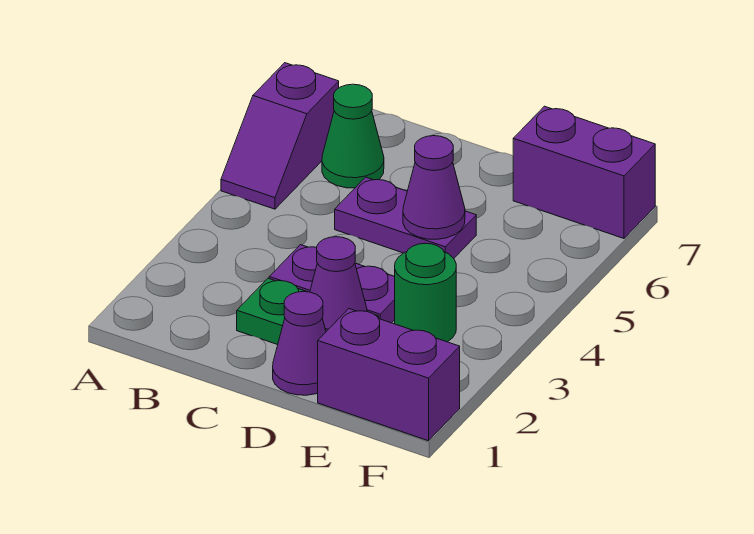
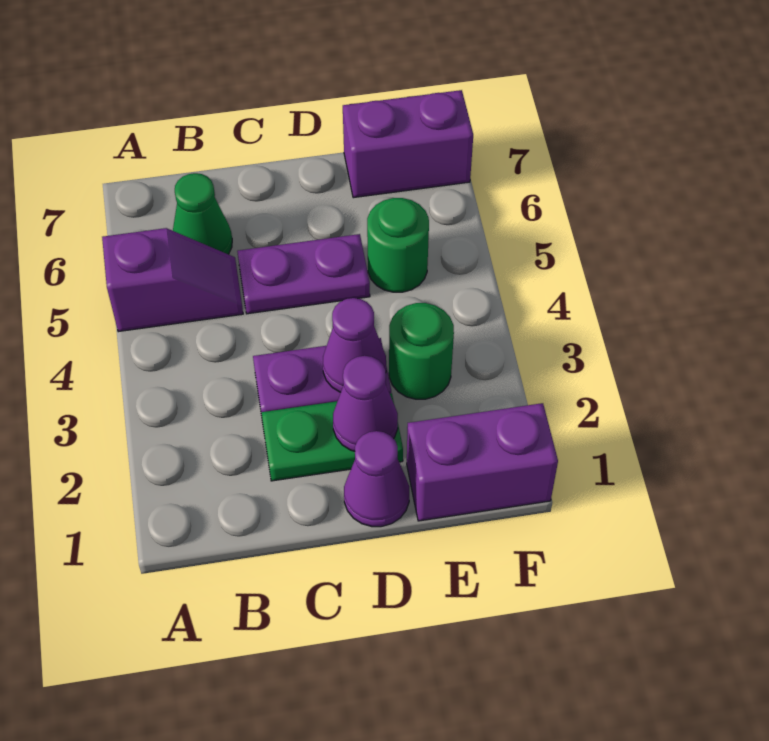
purple slope A5:A6 level 1 top 6 -> purple slope A5:B5 level 1 top A
purple cone D5 level 2 -> purple cone D3 level 2
none -> green round brick E5 level 1

